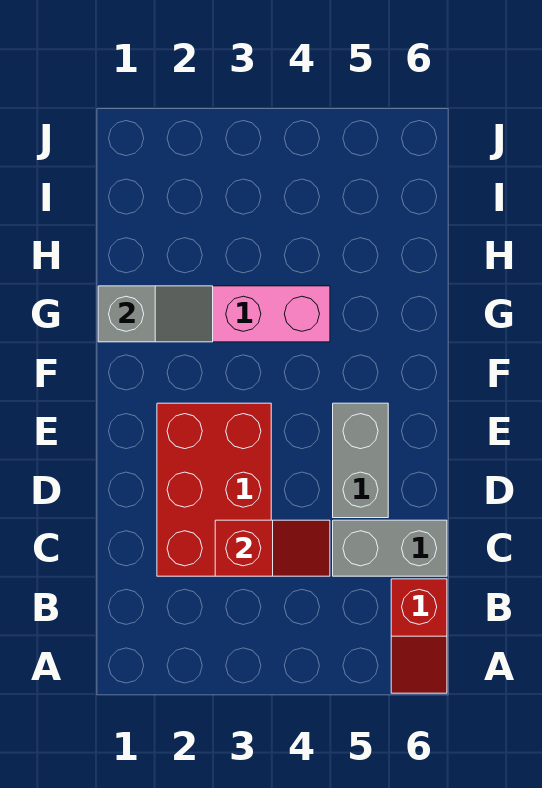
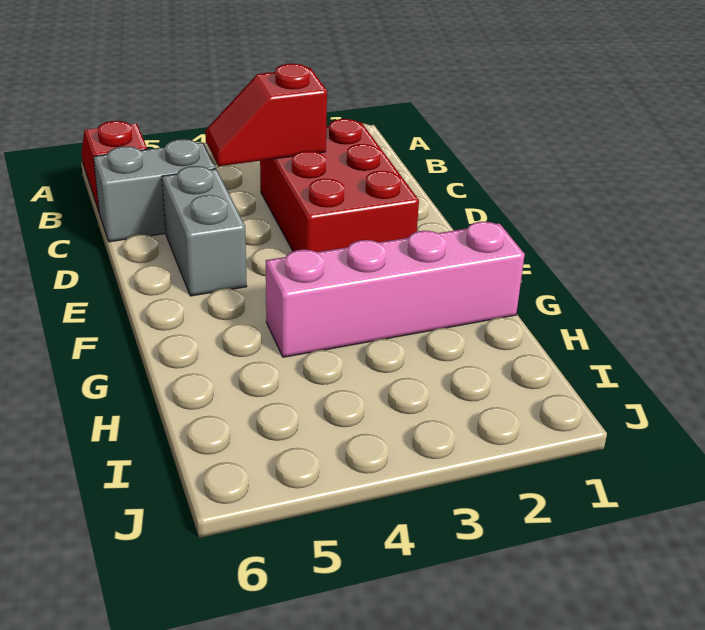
grey slope G1:G2 level 2 top 1 -> none

